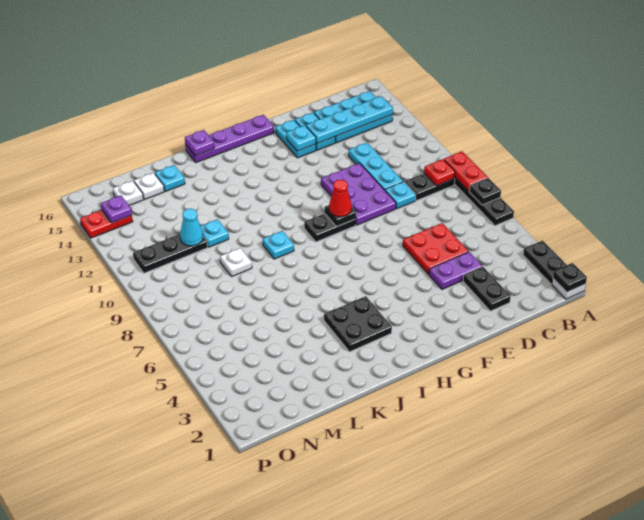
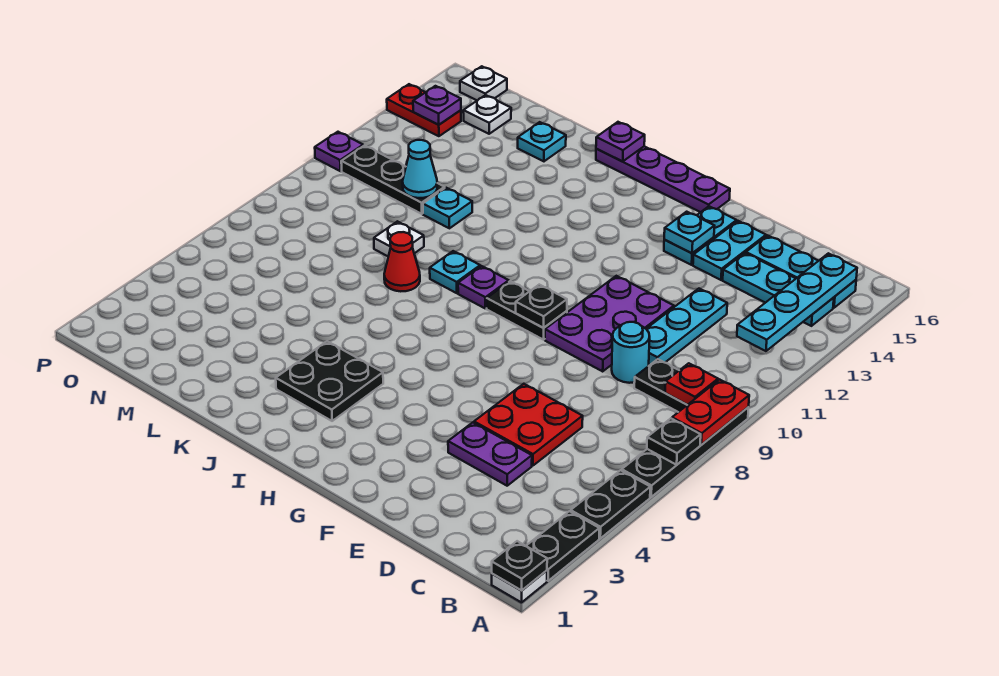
cyan plate B14:E14 level 2 -> cyan plate B12:B15 level 2
black plate D2:D3 level 1 -> black plate A4:A5 level 1
cyan plate D9 level 1 -> cyan round brick D9 level 1
red cone G9 level 3 -> red cone K8 level 1
none -> purple plate I9 level 1
white plate M15 level 1 -> white plate O16 level 1
none -> purple plate P11 level 1

